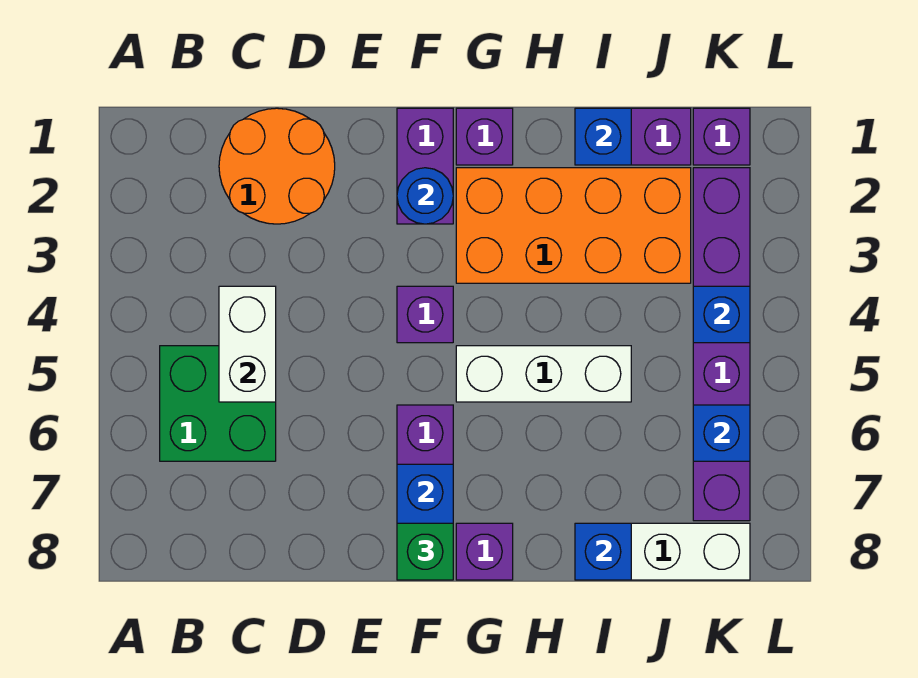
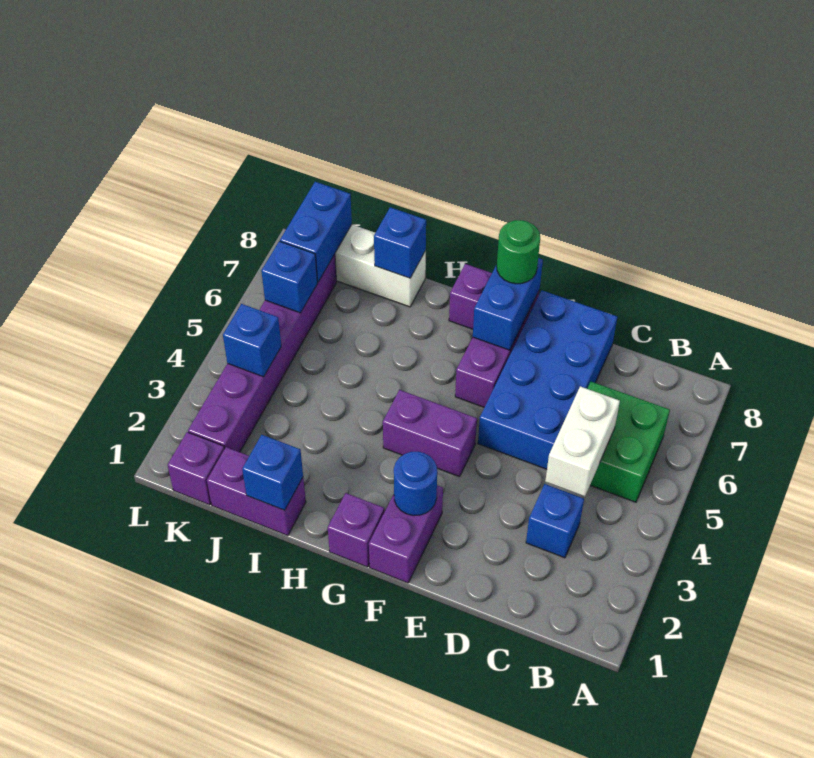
orange round brick C1:D2 level 1 -> none
none -> blue brick C3 level 1
none -> blue brick D5:E8 level 1
purple brick F4 level 1 -> purple brick F4:G4 level 1
green brick F8 level 3 -> green round brick F8 level 3
orange brick G2:J3 level 1 -> none
white brick G5:I5 level 1 -> none
none -> blue brick K7:K8 level 2

